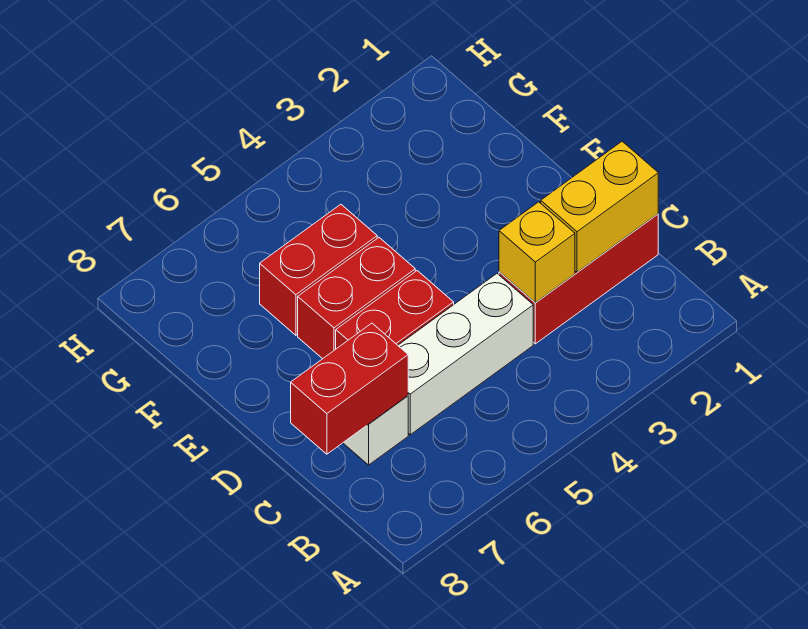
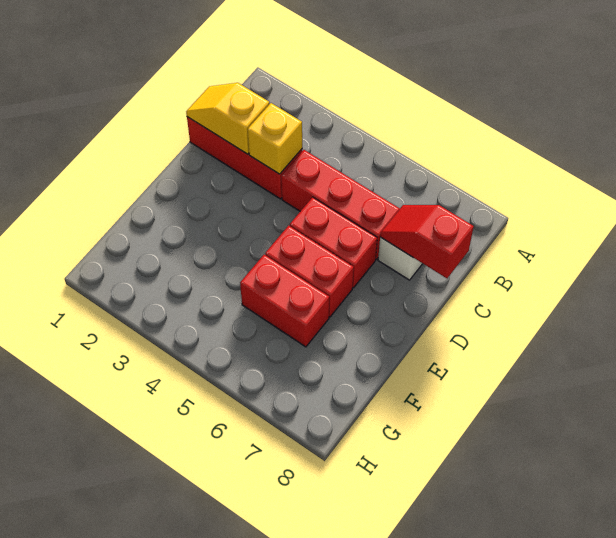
yellow brick C1:C2 level 2 -> yellow slope C1:C2 level 2 top 2
white brick C4:C6 level 1 -> red brick C4:C6 level 1
red brick C7:C8 level 2 -> red slope C7:C8 level 2 top 8

